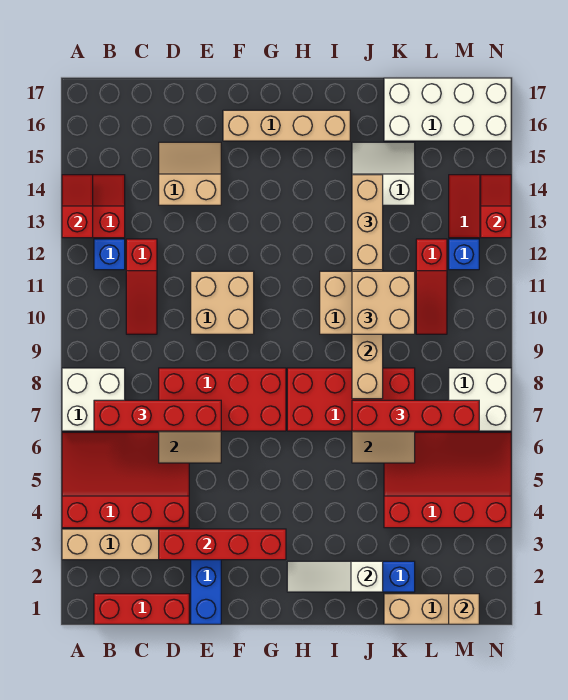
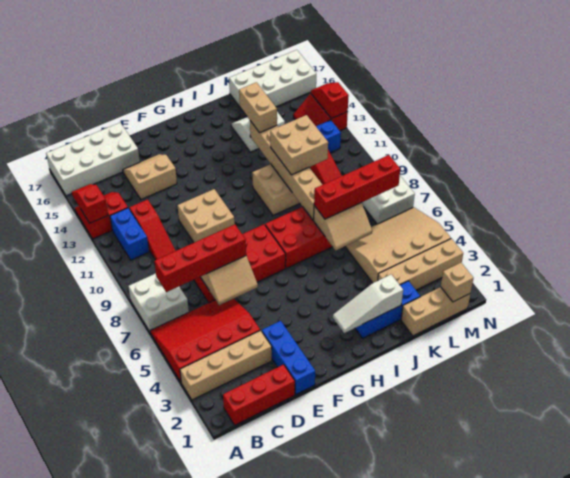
none -> white brick A16:D17 level 1
blue brick B12 level 1 -> blue brick B11:B12 level 1
red brick D3:G3 level 2 -> none
tan brick F16:I16 level 1 -> tan brick K3:N3 level 1
tan brick J12:J14 level 3 -> tan brick J13:J14 level 3
red slope K4:N6 level 1 top 4 -> tan slope K4:N6 level 1 top 4

